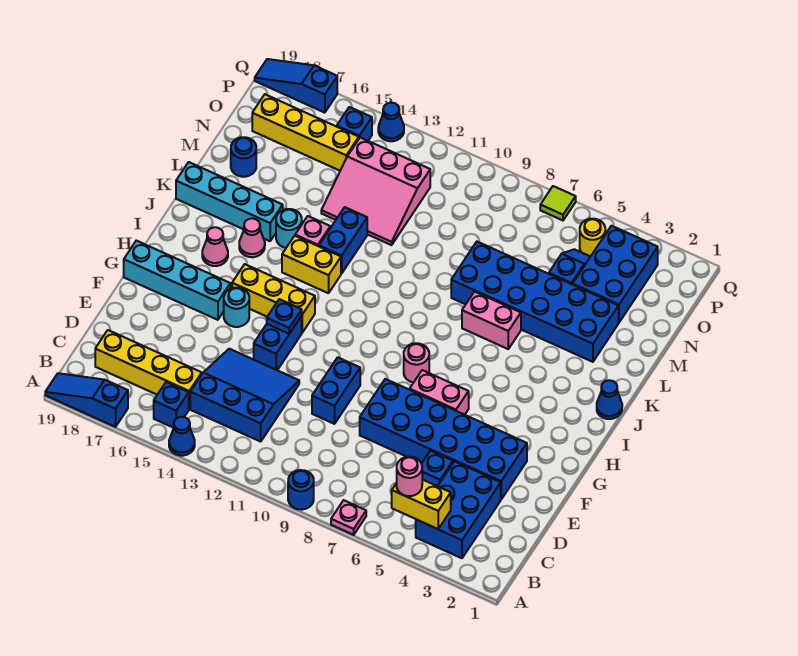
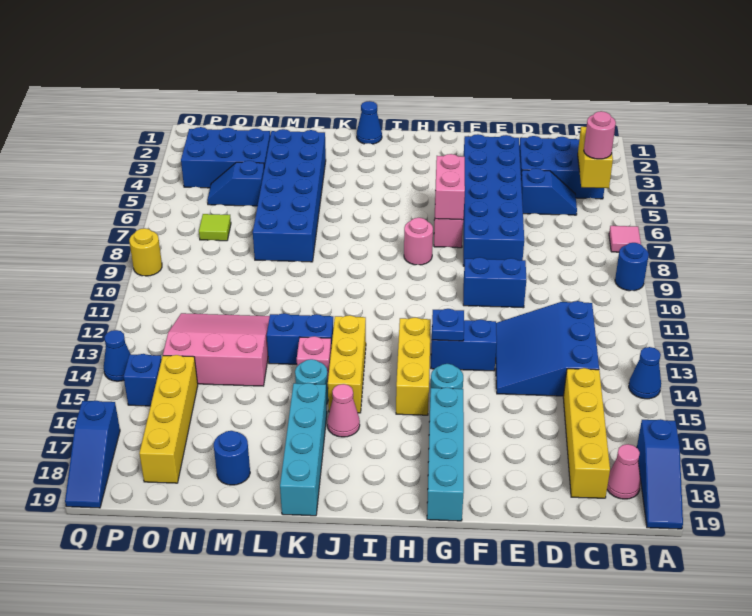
pink plate A7 level 1 -> pink tile A7 level 1
blue brick B15 level 1 -> none
pink cone I17 level 1 -> pink cone B18 level 1
yellow brick J13:J14 level 1 -> yellow brick J13:J15 level 1
pink brick K6:K7 level 1 -> pink brick G6:G7 level 2
pink slope M12:O14 level 1 top O -> pink slope M12:O14 level 1 top 14
yellow round brick P5 level 1 -> yellow round brick Q9 level 1
lime tile Q7 level 1 -> lime tile O7 level 1

